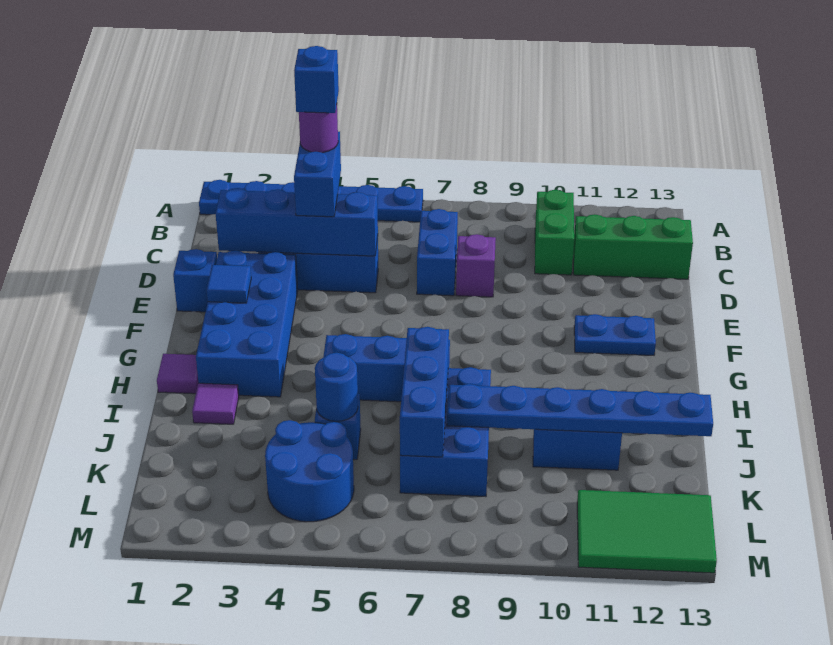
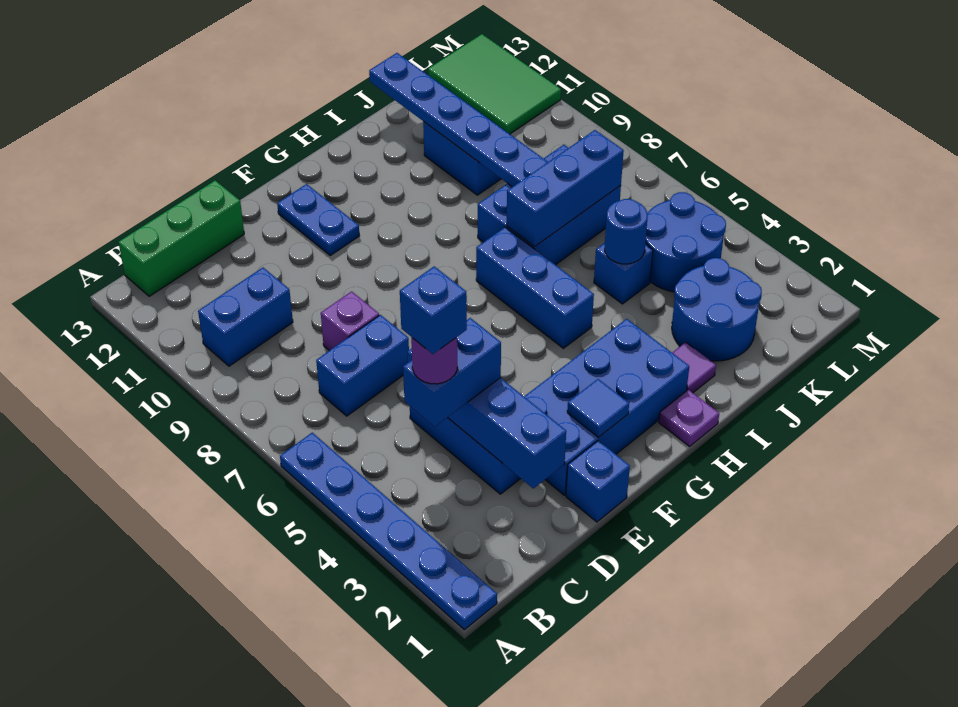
green brick B10:C10 level 1 -> blue brick B10:C10 level 1
green brick C11:C13 level 1 -> green brick B13:D13 level 1
purple tile H1 level 1 -> purple plate H1 level 1
none -> blue round brick J2:K3 level 1

